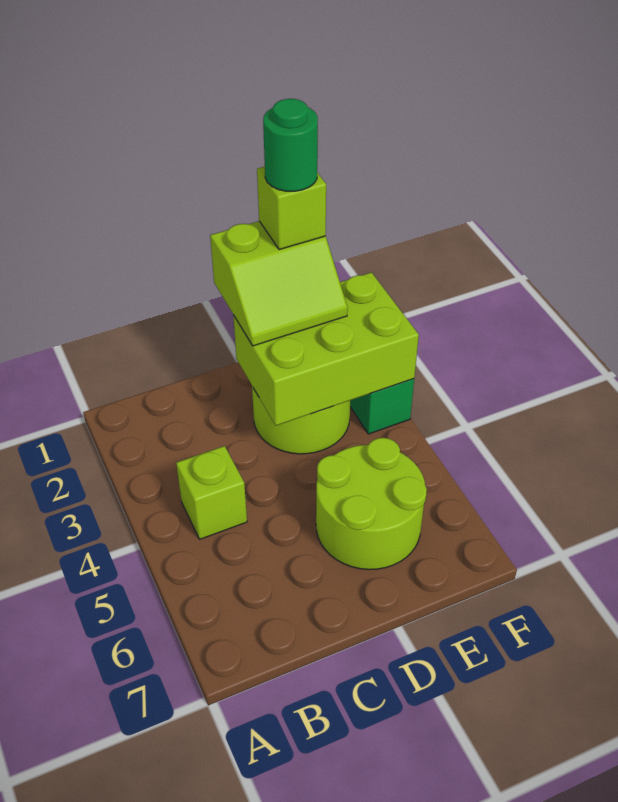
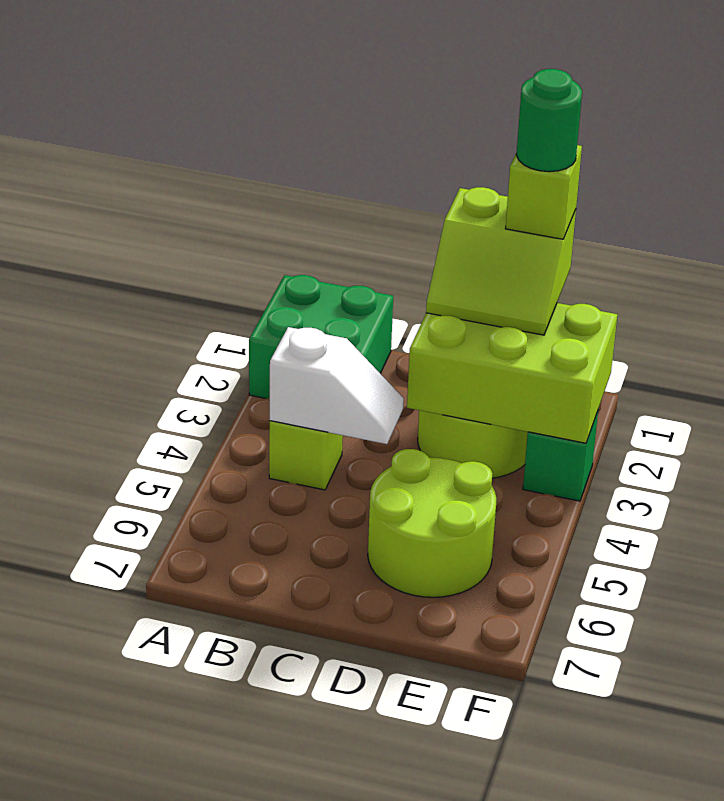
none -> green brick A1:B2 level 1
none -> white slope B4:C4 level 2 top B

